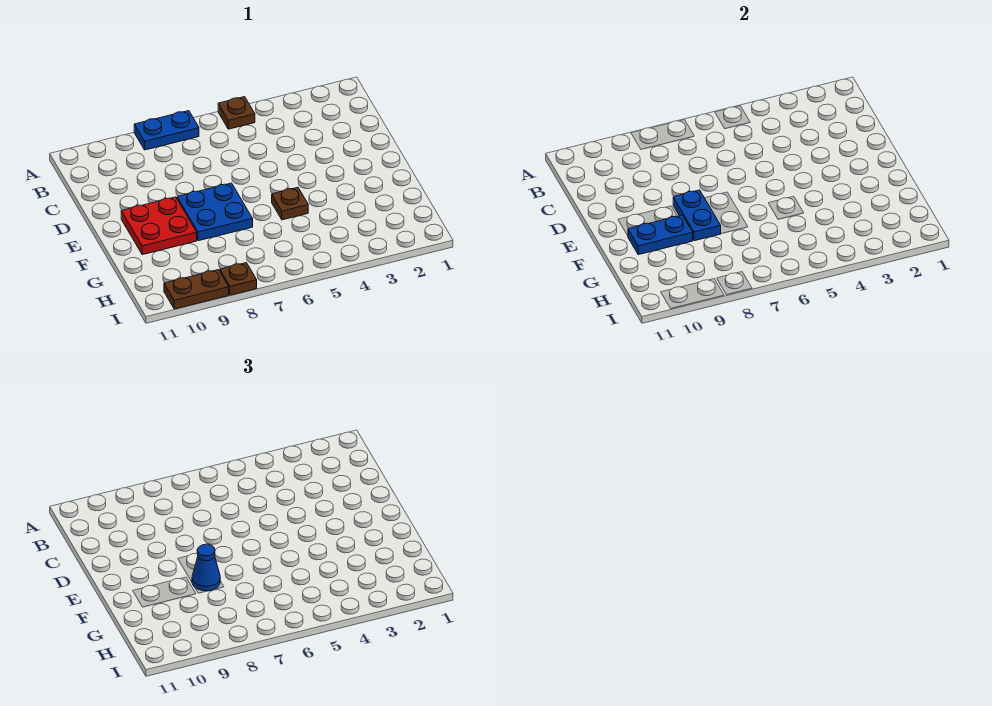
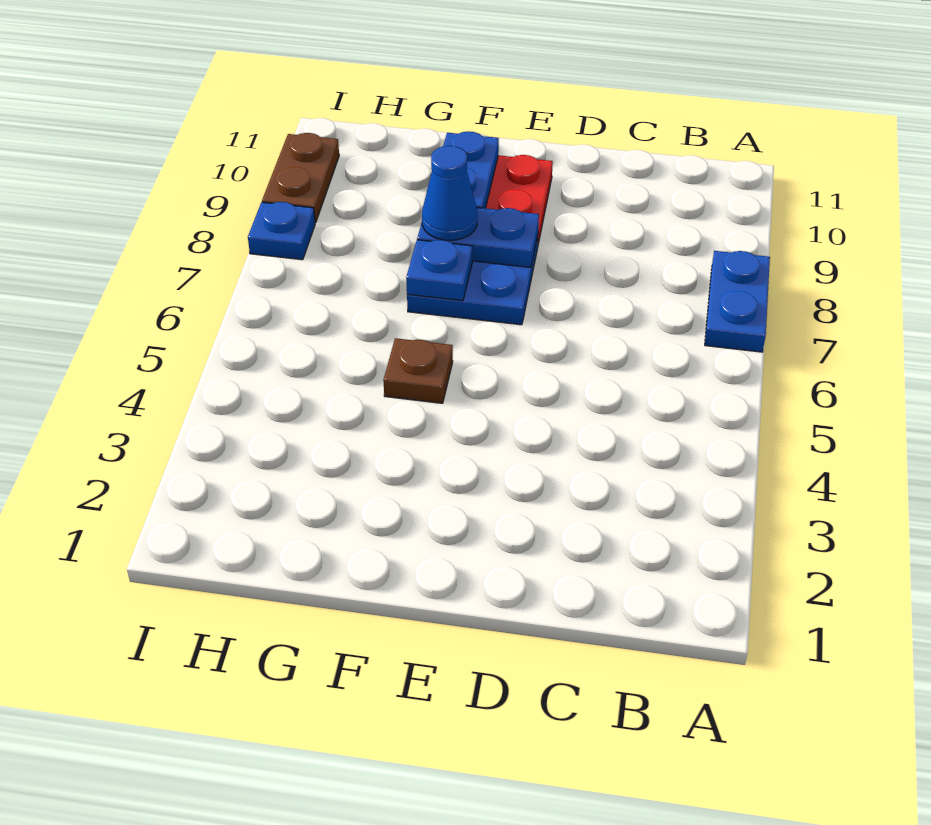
brown plate A5 level 1 -> none
none -> blue plate F7 level 2
brown plate I8 level 1 -> blue plate I8 level 1

